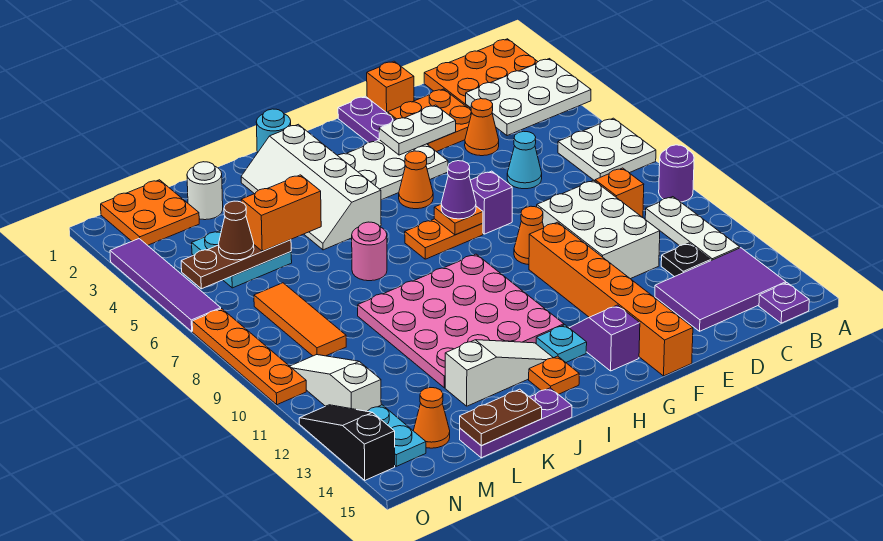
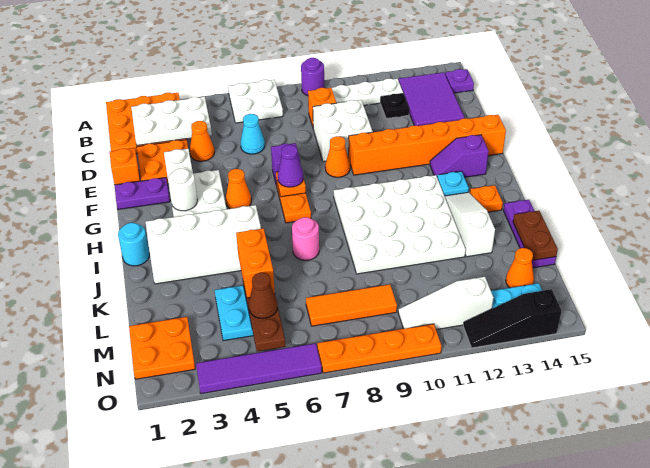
white plate A3:C4 level 2 -> white plate B2:C4 level 2
white brick D9:E11 level 1 -> white brick D9:E10 level 1
pink plate H9:K12 level 1 -> white plate H9:K12 level 1
white round brick L2 level 1 -> white round brick G3 level 2

